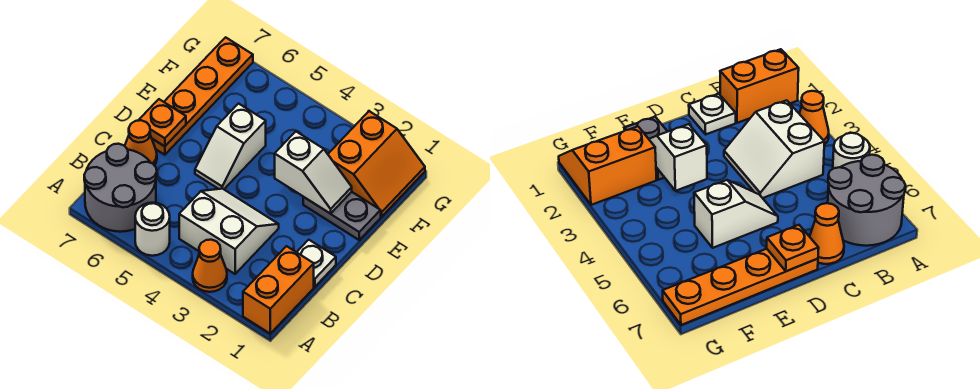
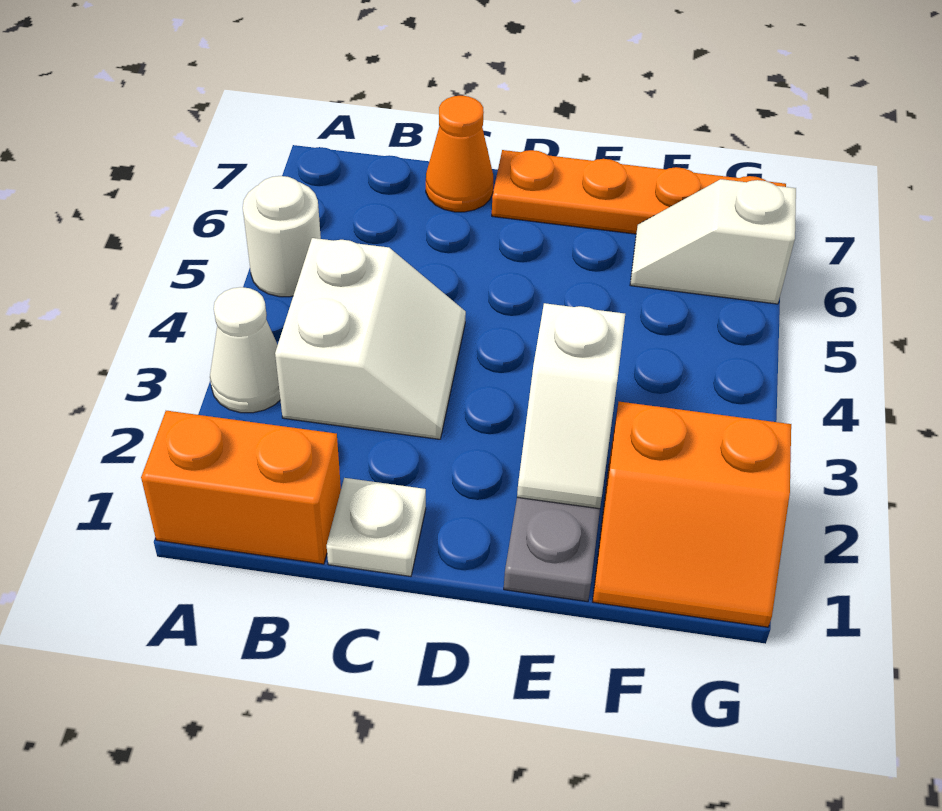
orange cone A3 level 1 -> white cone A3 level 1
grey round brick A6:B7 level 1 -> none
white slope D5:E5 level 1 top E -> white slope F6:G6 level 1 top G
orange plate D7 level 2 -> none

